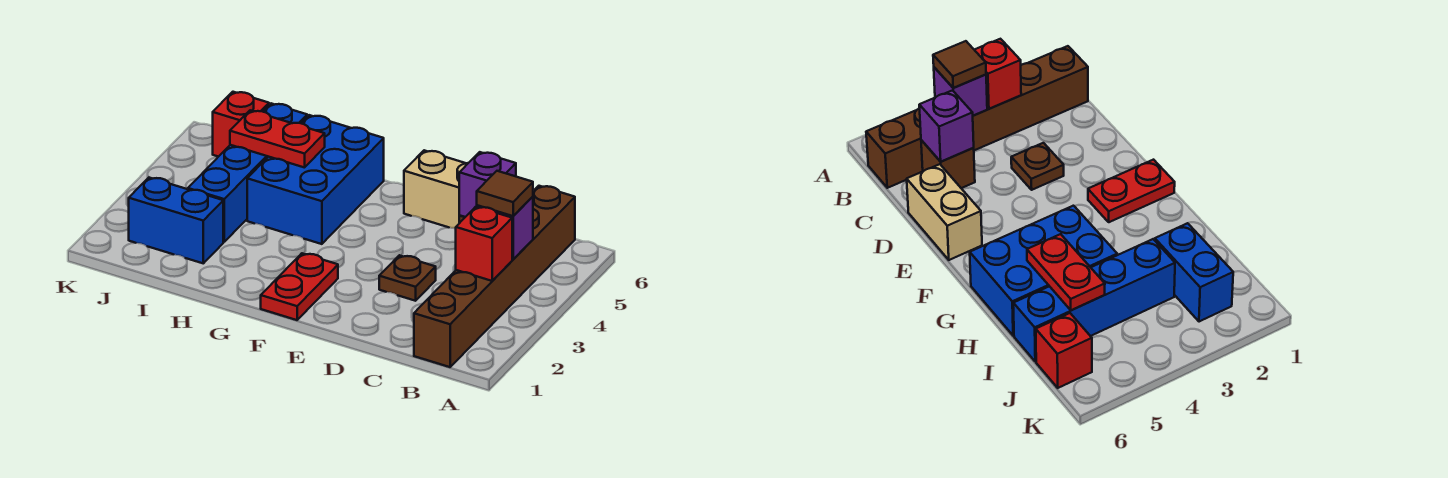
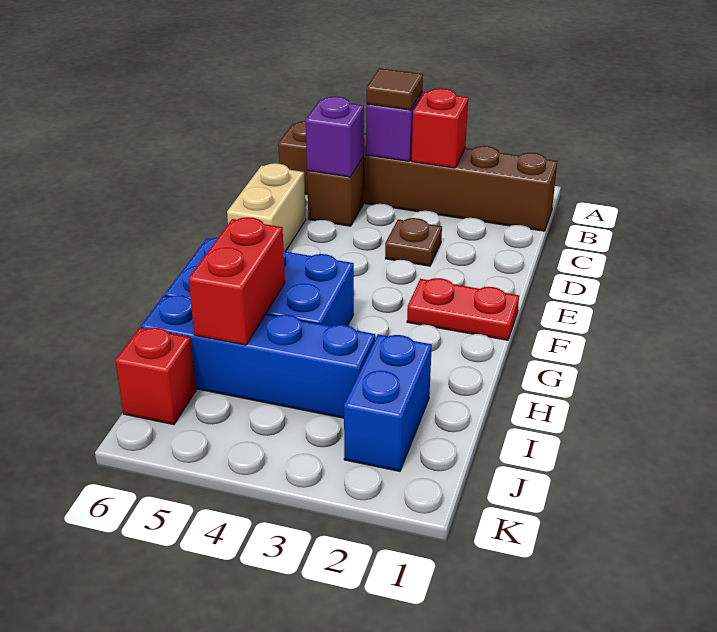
red plate H5:I5 level 2 -> red brick H5:I5 level 2

